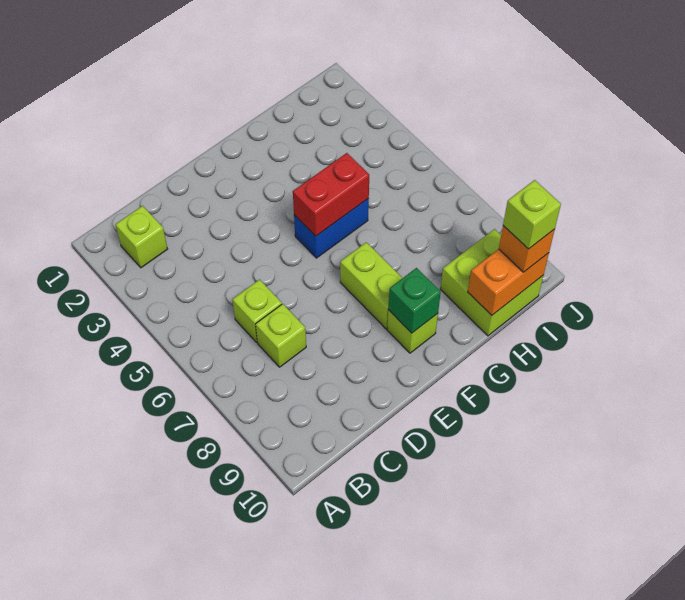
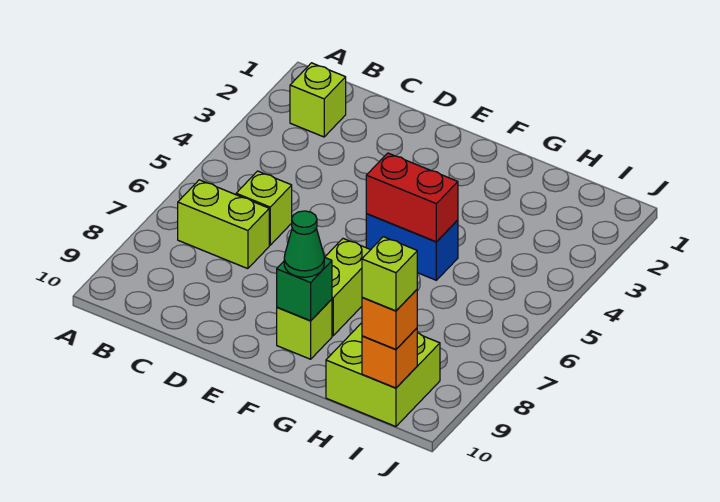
lime brick C7 level 1 -> lime brick B7:C7 level 1
none -> green cone F9 level 3
orange brick H10:I10 level 2 -> orange brick I10 level 2

